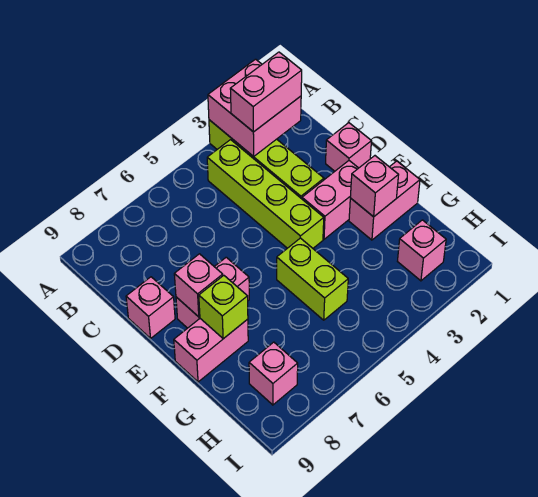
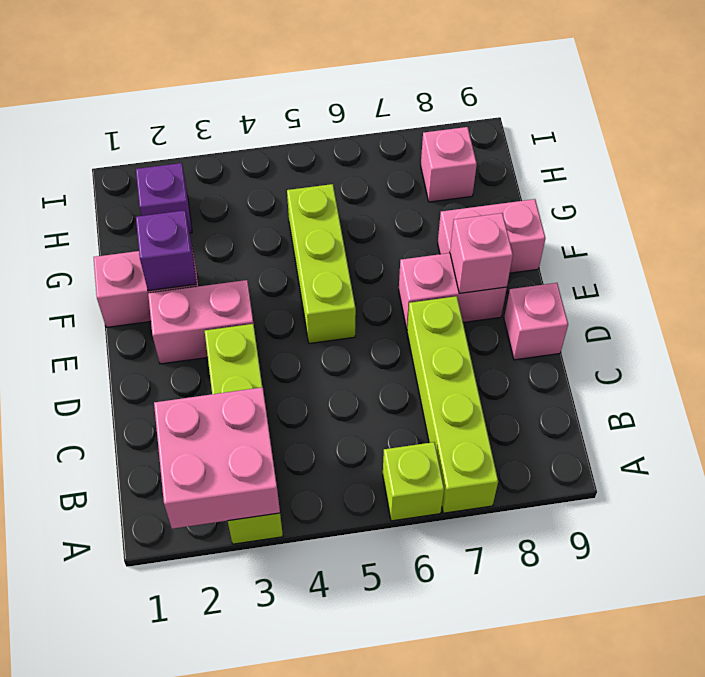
pink brick B2:B3 level 3 -> none
lime brick B4:E4 level 1 -> lime brick A7:D7 level 1
pink brick D1 level 1 -> none
pink brick F2 level 2 -> purple brick F2 level 2
lime brick F5:G5 level 1 -> lime brick E5:G5 level 1
lime brick F8 level 2 -> lime brick A6 level 1
pink brick H2 level 1 -> purple brick H2 level 1

